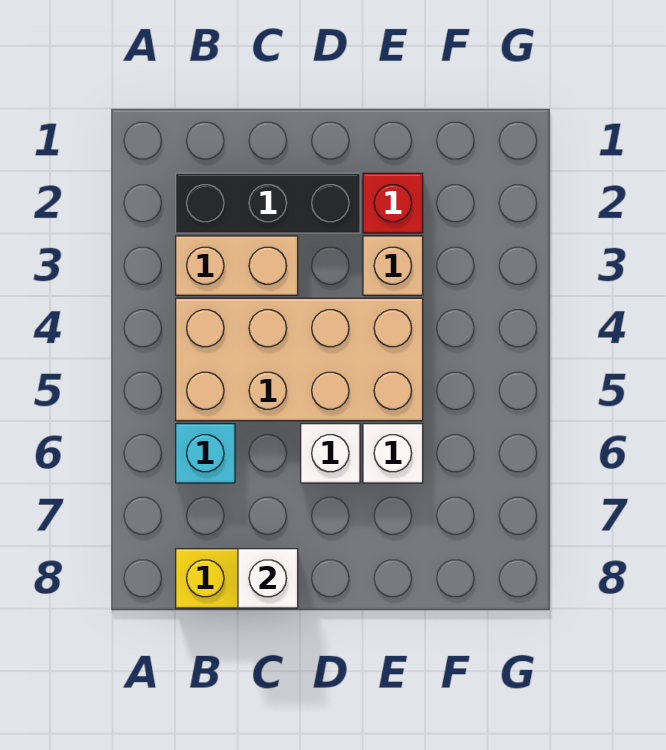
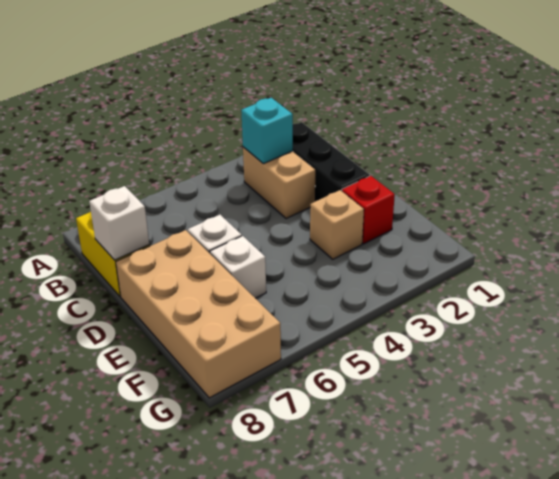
tan brick B4:E5 level 1 -> tan brick D7:G8 level 1
cyan brick B6 level 1 -> cyan brick B3 level 2

